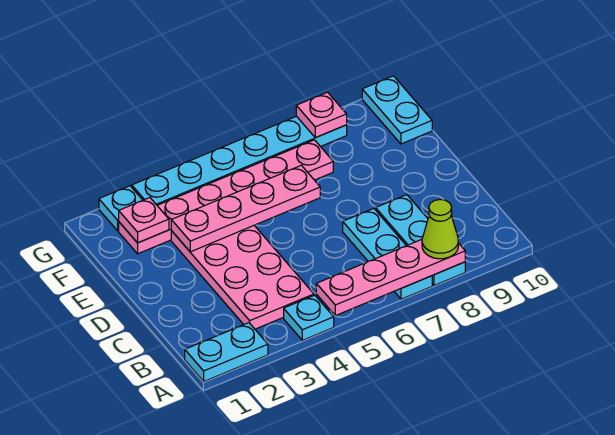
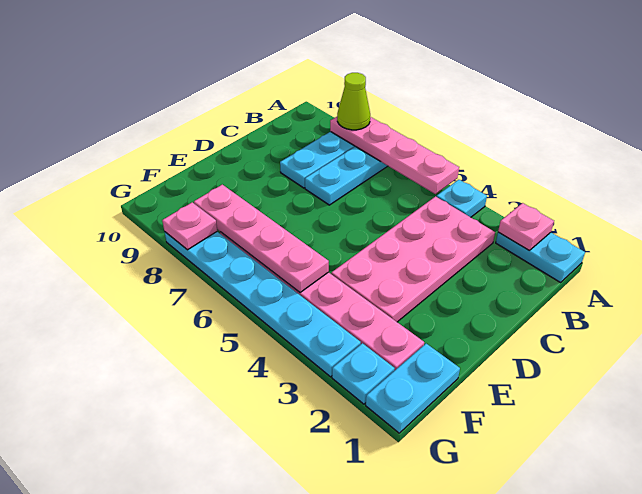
pink plate E3:E6 level 2 -> pink plate F5:F8 level 2
pink plate F2 level 2 -> pink plate A2 level 2
cyan plate F10:G10 level 1 -> cyan plate F1:G1 level 1

